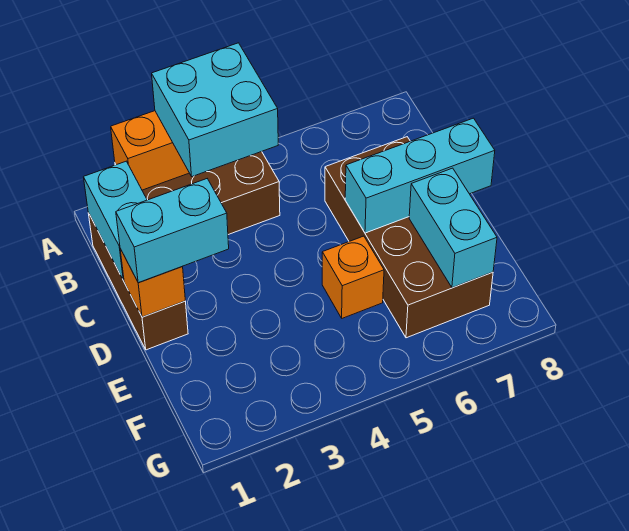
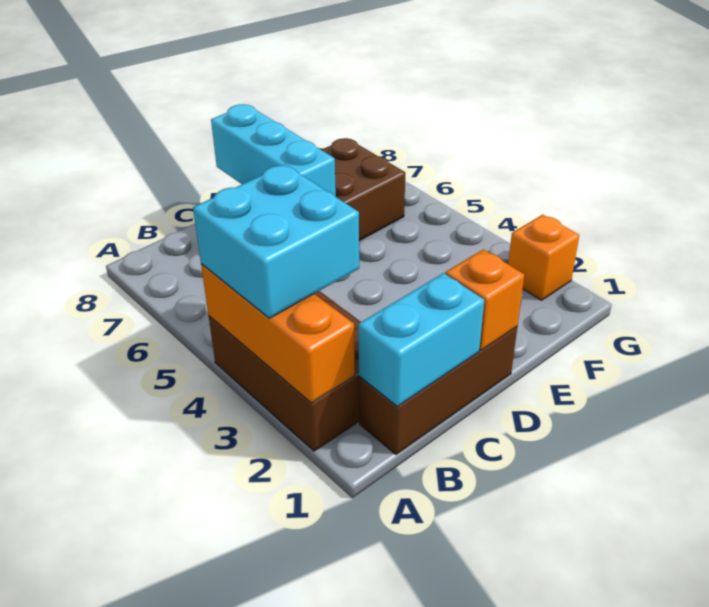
cyan brick D1:D2 level 3 -> none
orange brick E5 level 1 -> orange brick G2 level 1
cyan brick E7:F7 level 2 -> none

